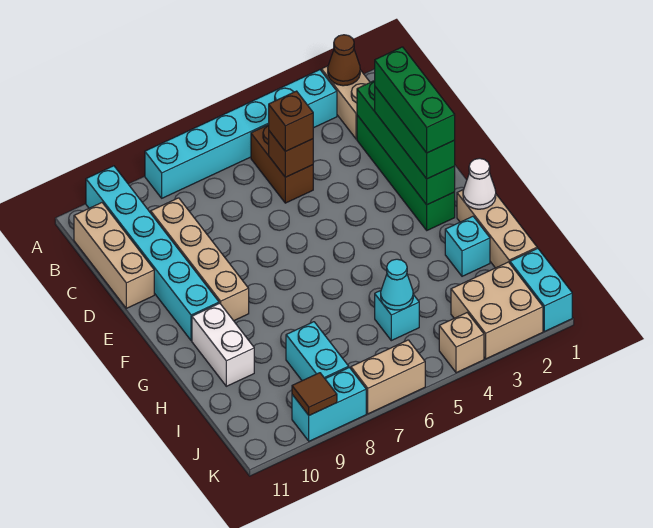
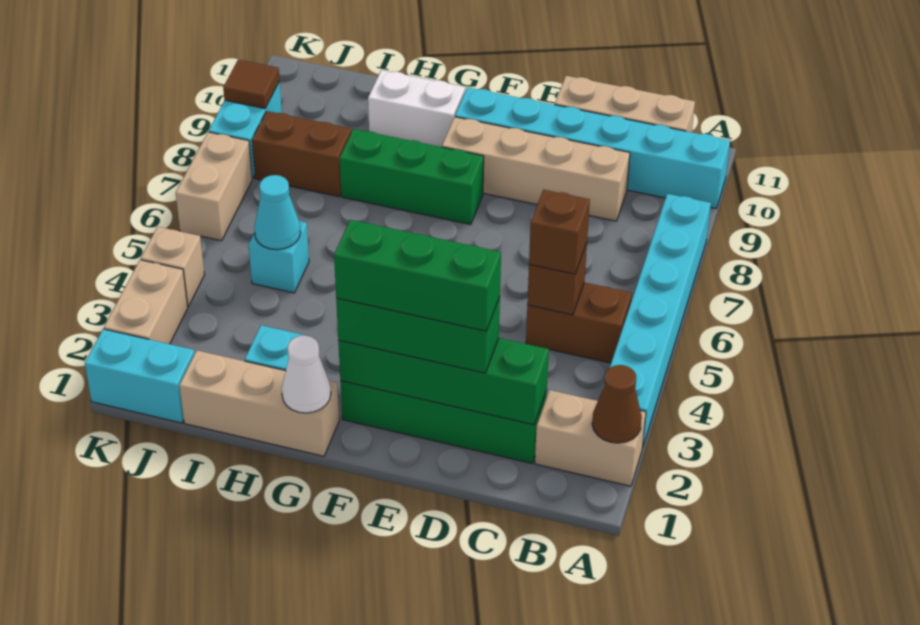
none -> green brick F8:H8 level 1
cyan brick I8:J8 level 1 -> brown brick I8:J8 level 1
tan brick J2:K3 level 1 -> tan brick K2:K3 level 1

